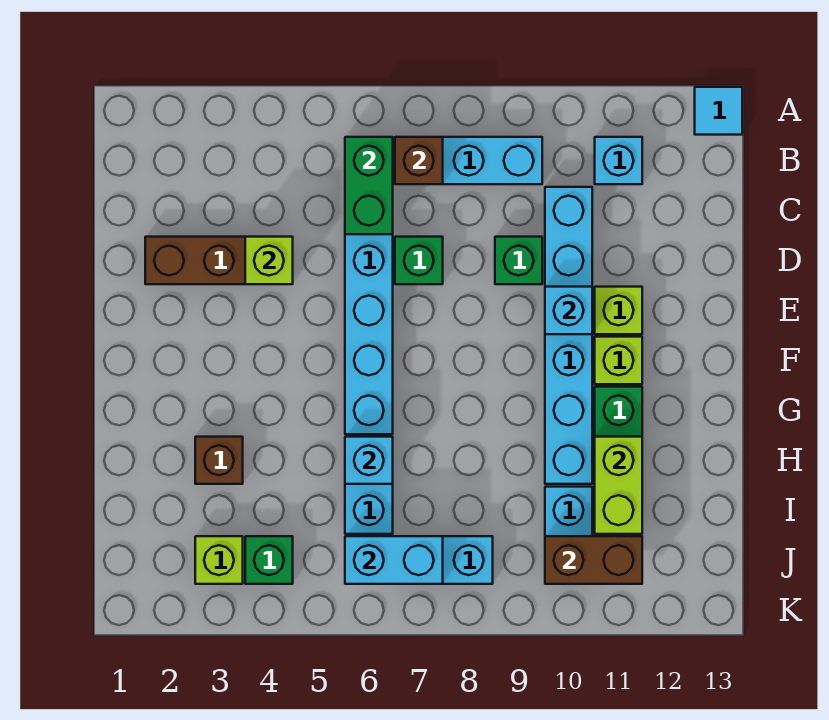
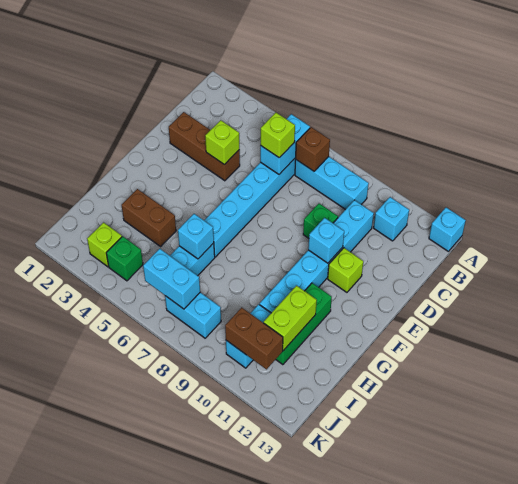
cyan tile A13 level 1 -> cyan brick A13 level 1
green brick B6:C6 level 2 -> cyan brick B6:C6 level 2
green brick D7 level 1 -> none
lime brick F11 level 1 -> lime brick C6 level 3
brown brick H3 level 1 -> brown brick H3:H4 level 1

